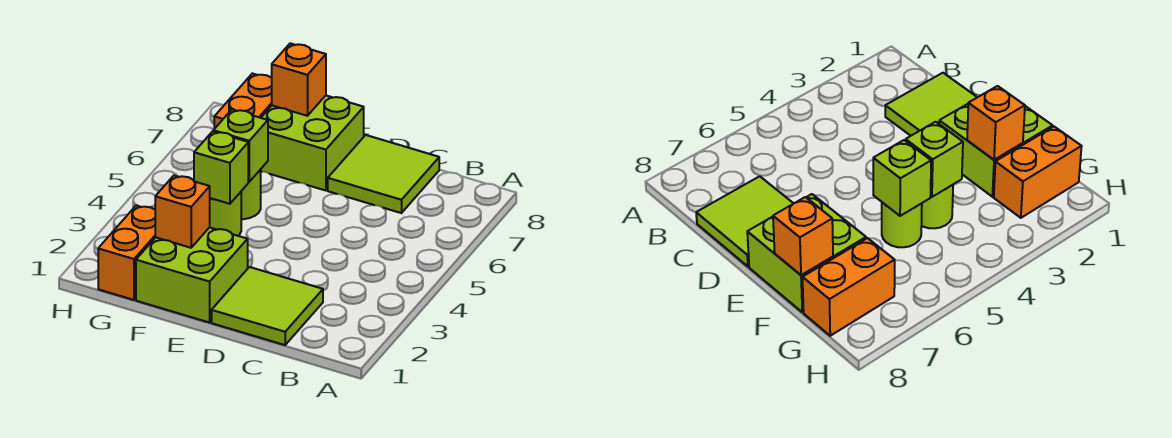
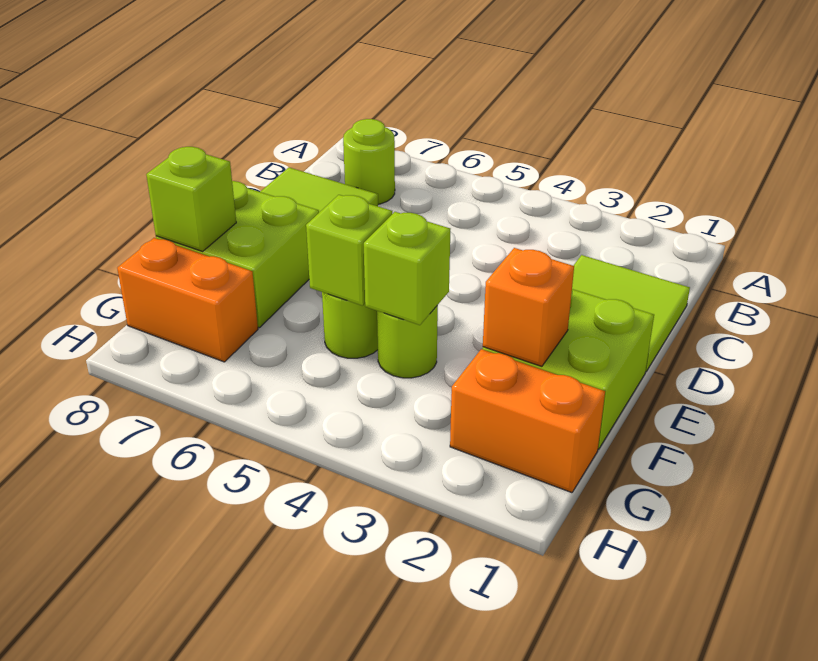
none -> lime round brick B7 level 1
orange brick F8 level 2 -> lime brick F8 level 2

